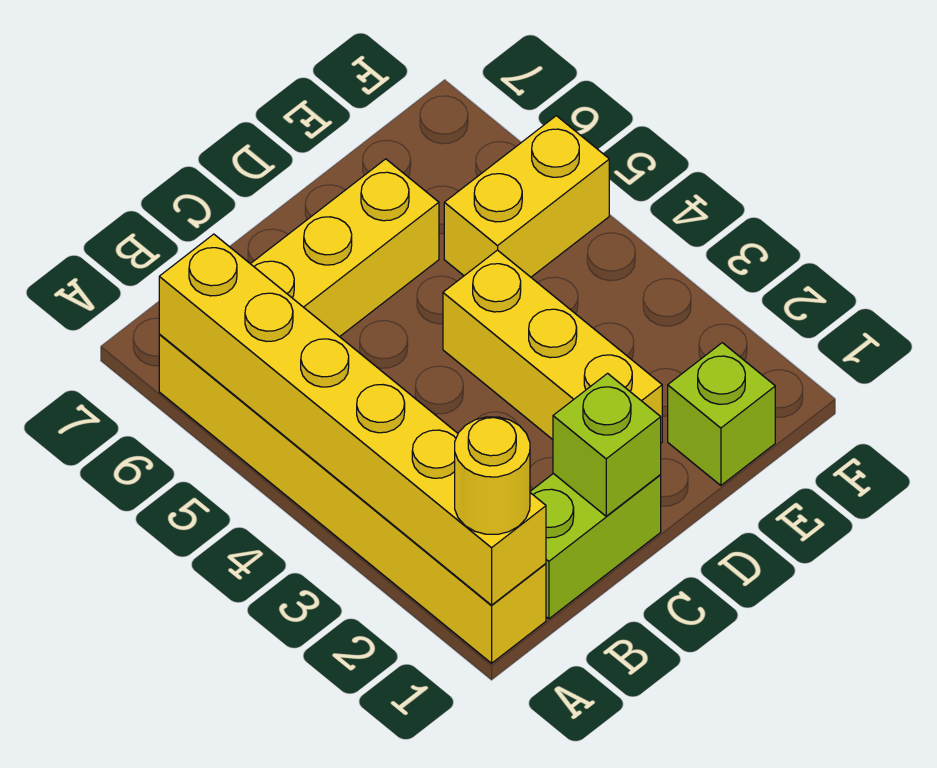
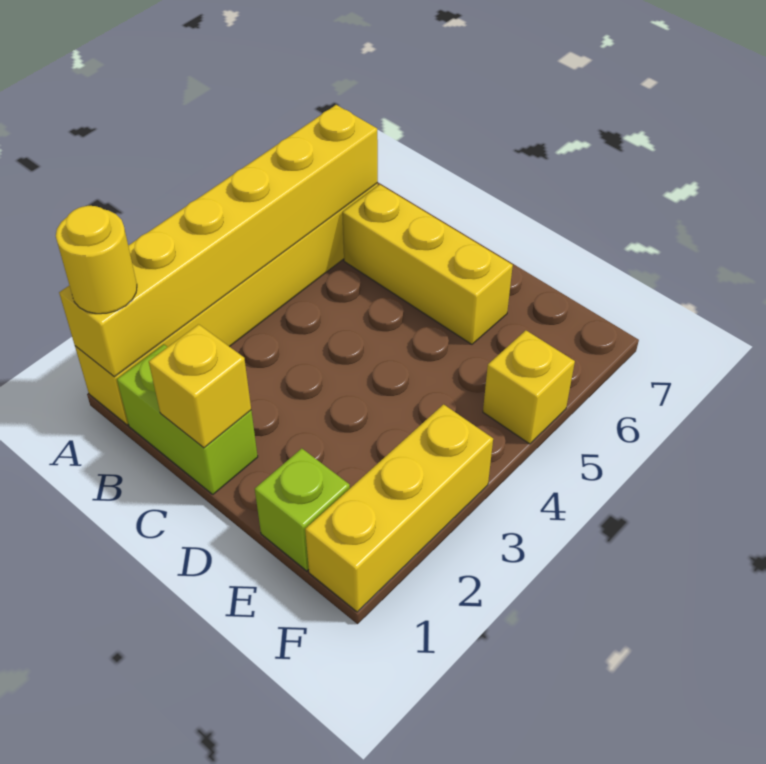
lime brick C1 level 2 -> yellow brick C1 level 2
yellow brick D2:D4 level 1 -> yellow brick F1:F3 level 1
yellow brick E5:F5 level 1 -> yellow brick F5 level 1

